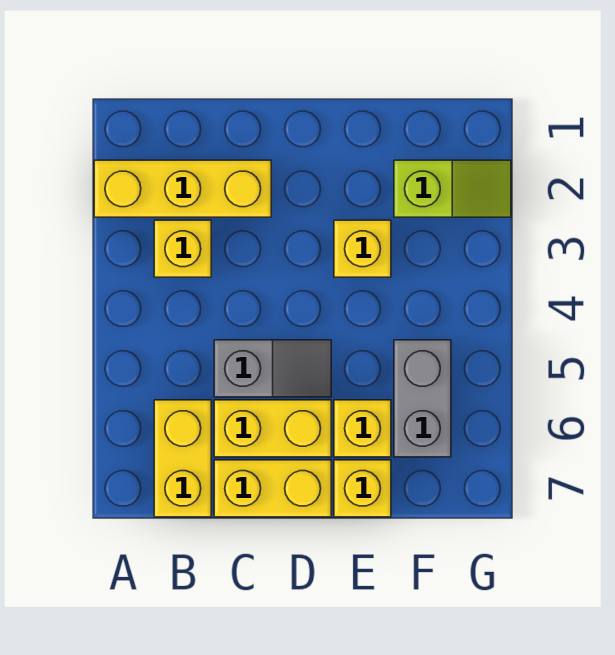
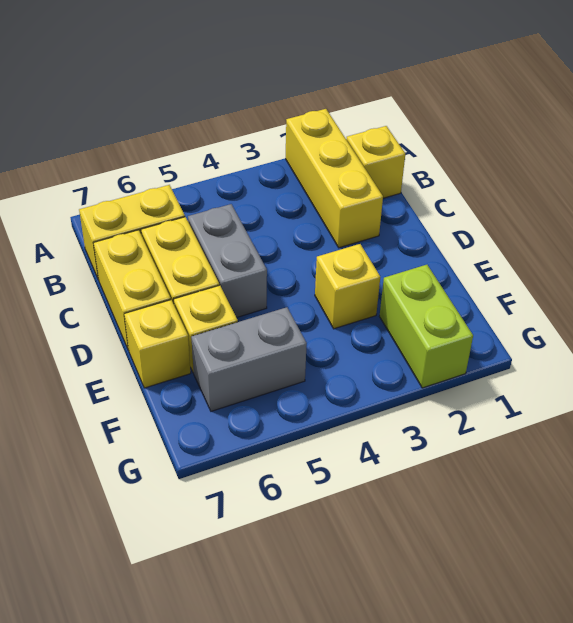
yellow brick B3 level 1 -> yellow brick B1 level 1
grey slope C5:D5 level 1 top C -> grey brick C5:D5 level 1
lime slope F2:G2 level 1 top F -> lime brick F2:G2 level 1

